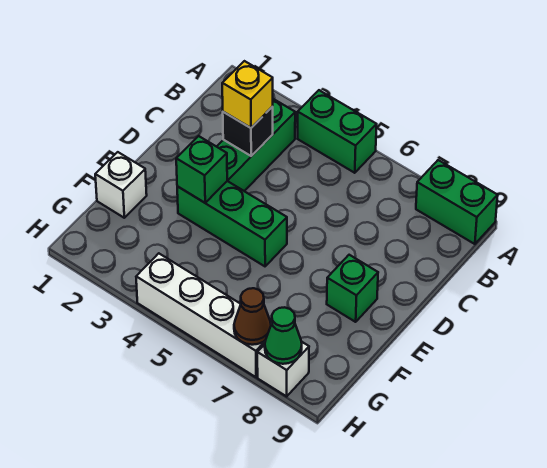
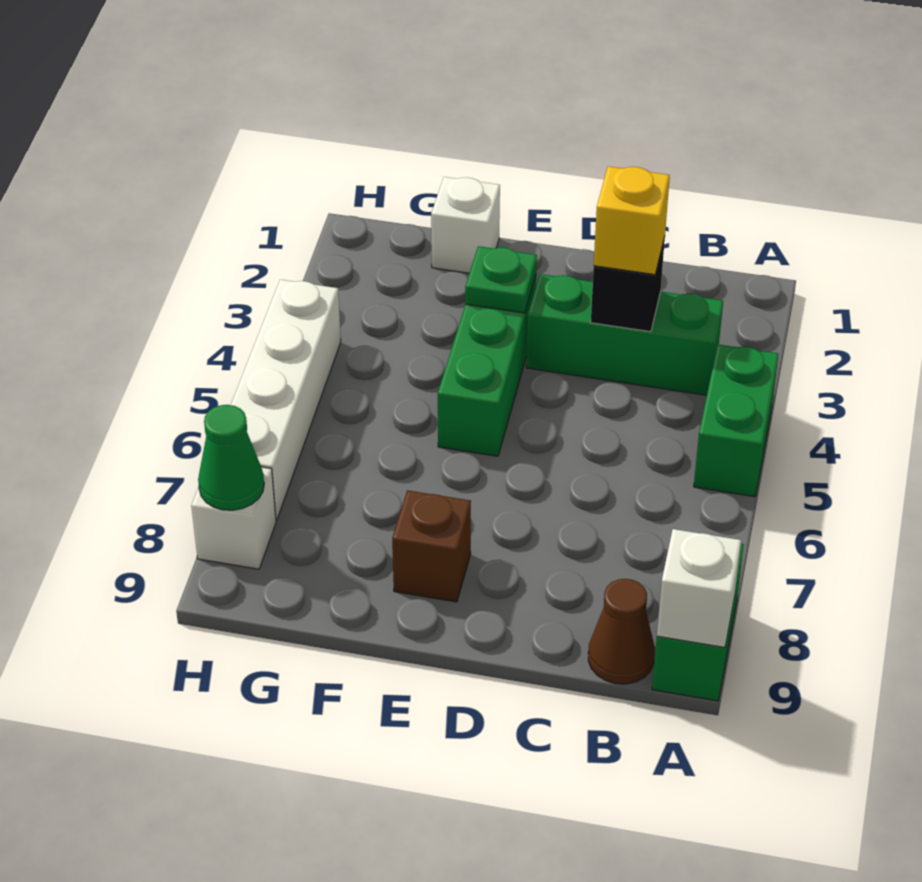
none -> white brick A9 level 2
green brick E3 level 2 -> green plate E3 level 2
green brick E8 level 1 -> brown brick E8 level 1
brown cone H7 level 2 -> brown cone B9 level 1

